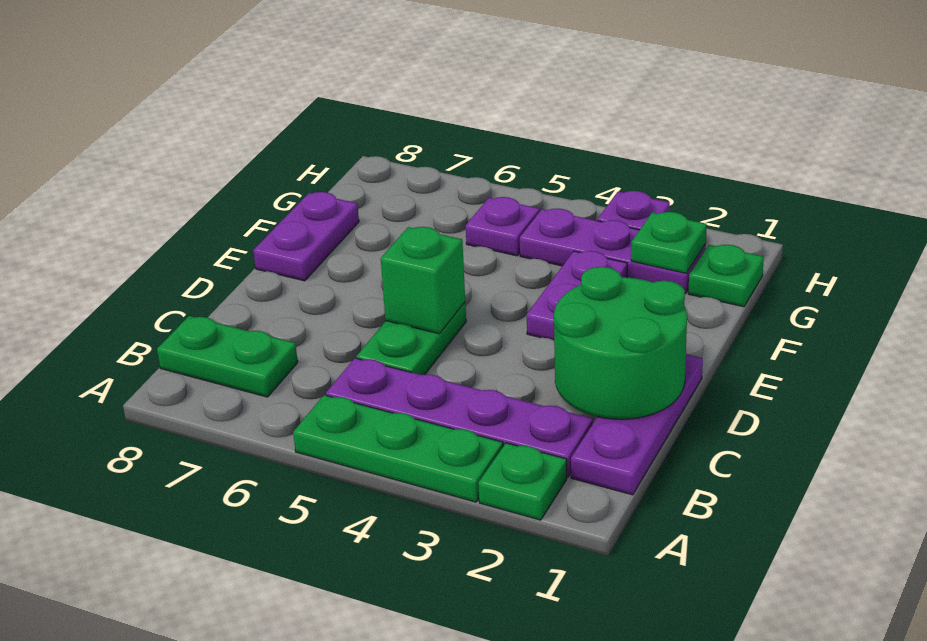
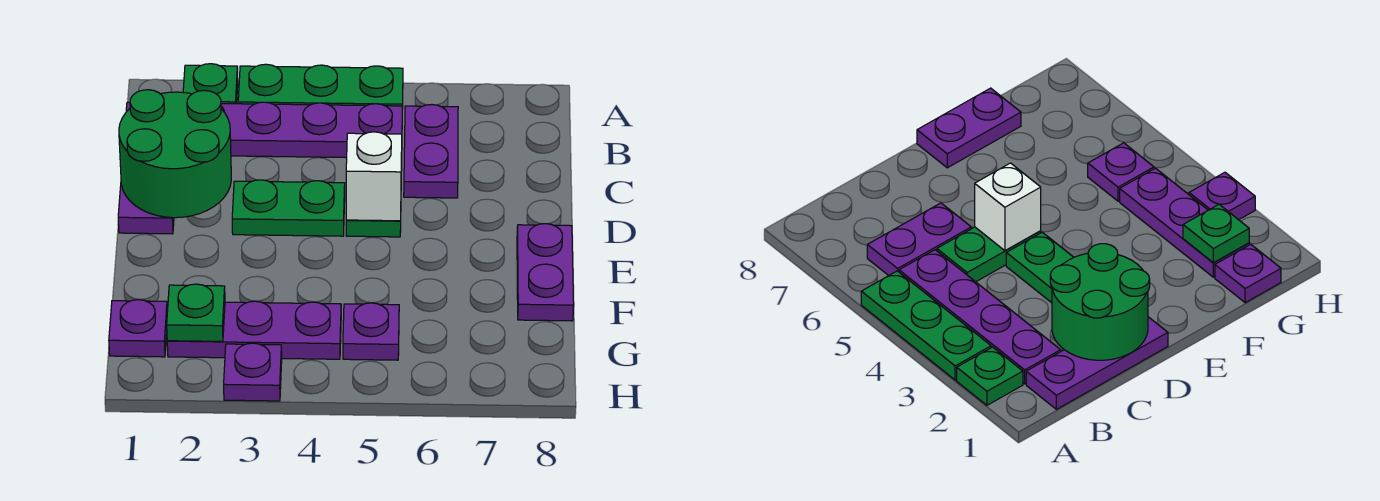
green plate B7:B8 level 1 -> green plate D3:D4 level 1
green brick D5 level 2 -> white brick D5 level 2
purple plate E3:F3 level 1 -> purple plate B6:C6 level 1
green plate G1 level 1 -> purple plate G1 level 1

